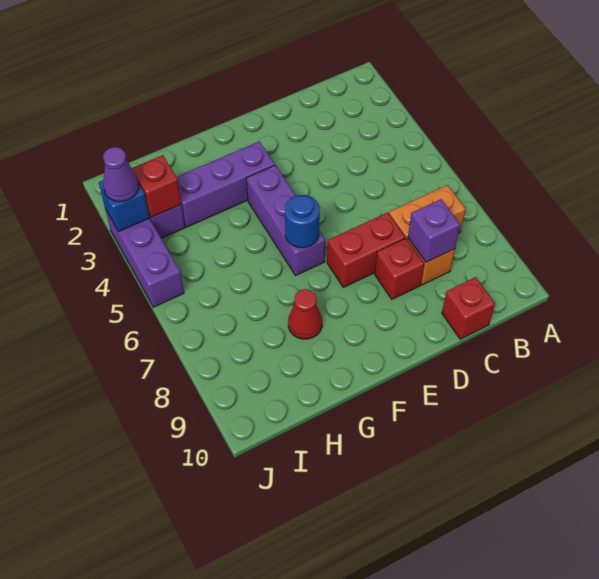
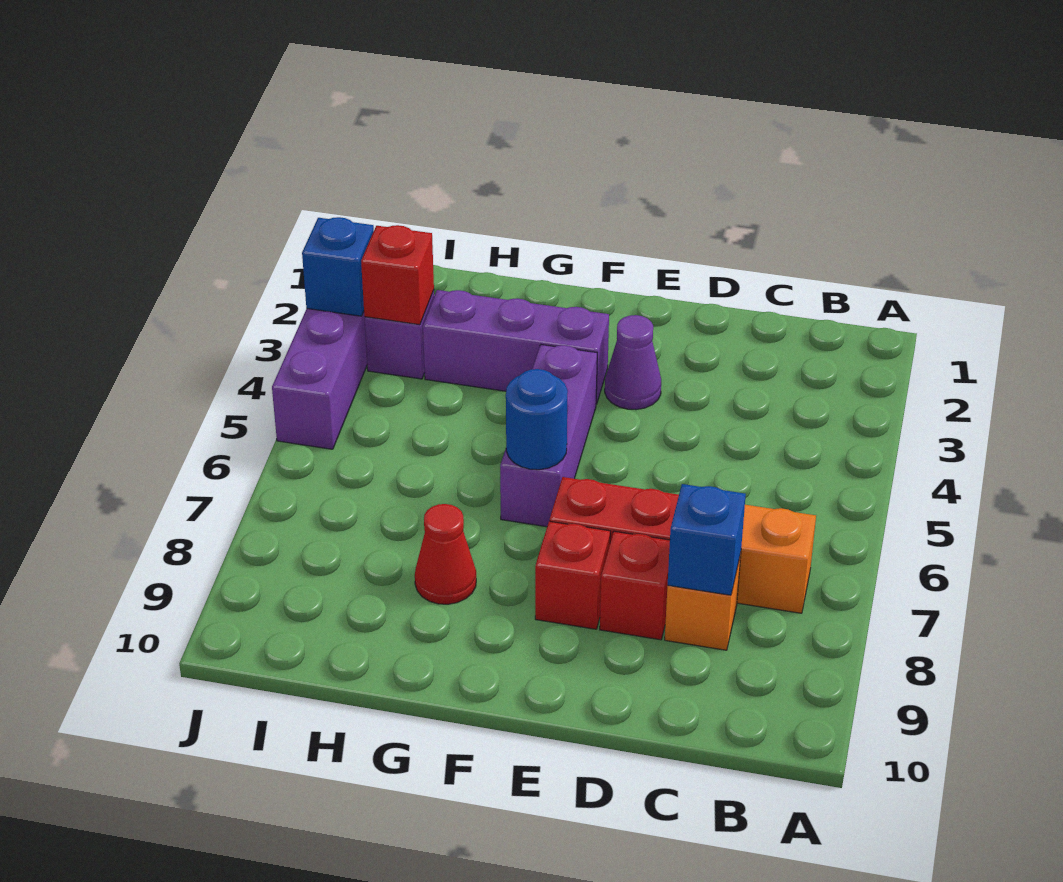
purple brick C8 level 2 -> blue brick C8 level 2
red brick C10 level 1 -> red brick E8 level 1
purple cone J3 level 3 -> purple cone E3 level 1

